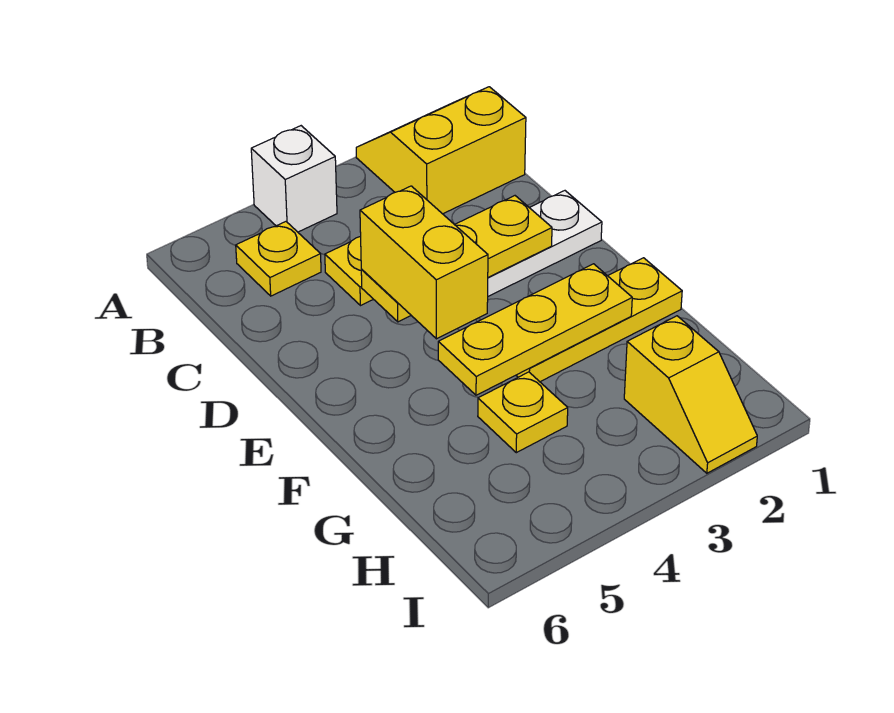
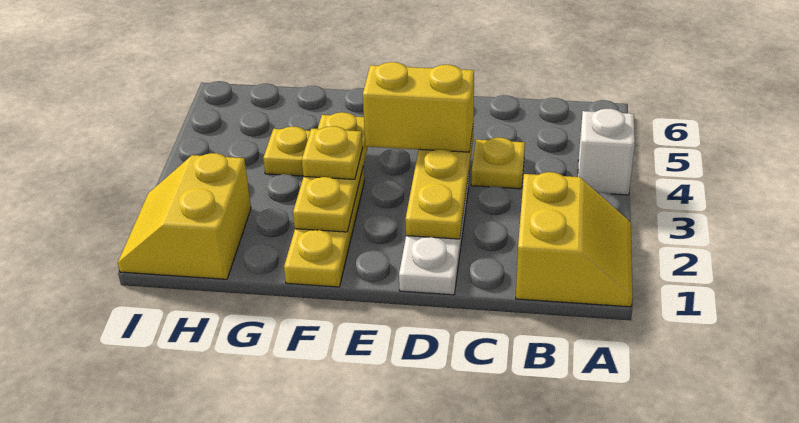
yellow plate B5 level 1 -> yellow plate F3 level 3
yellow slope H2:I2 level 1 top H -> yellow slope H1:I2 level 1 top H

